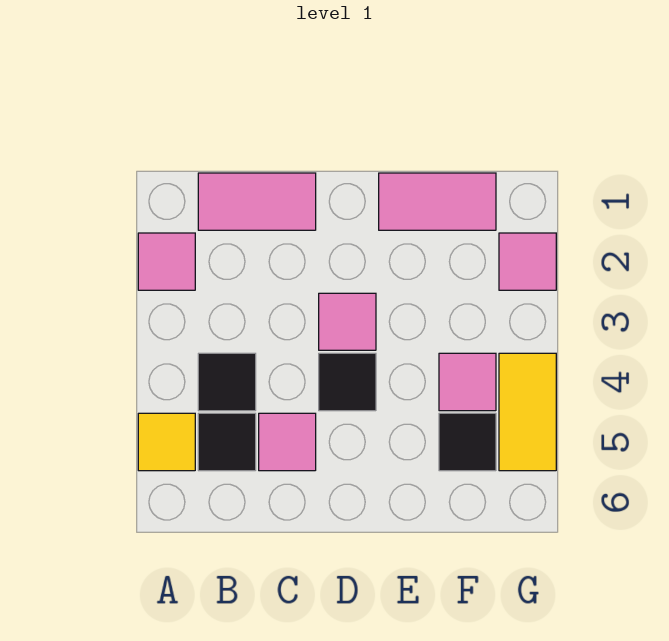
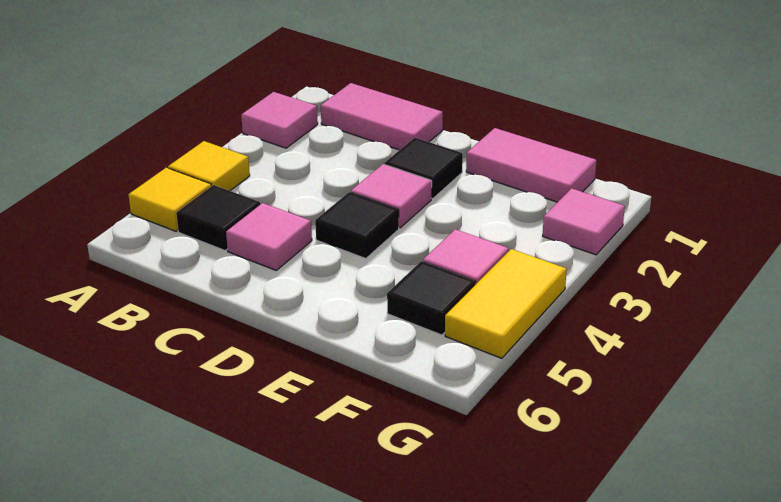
none -> yellow tile A4 level 1
black tile B4 level 1 -> black tile D2 level 1

